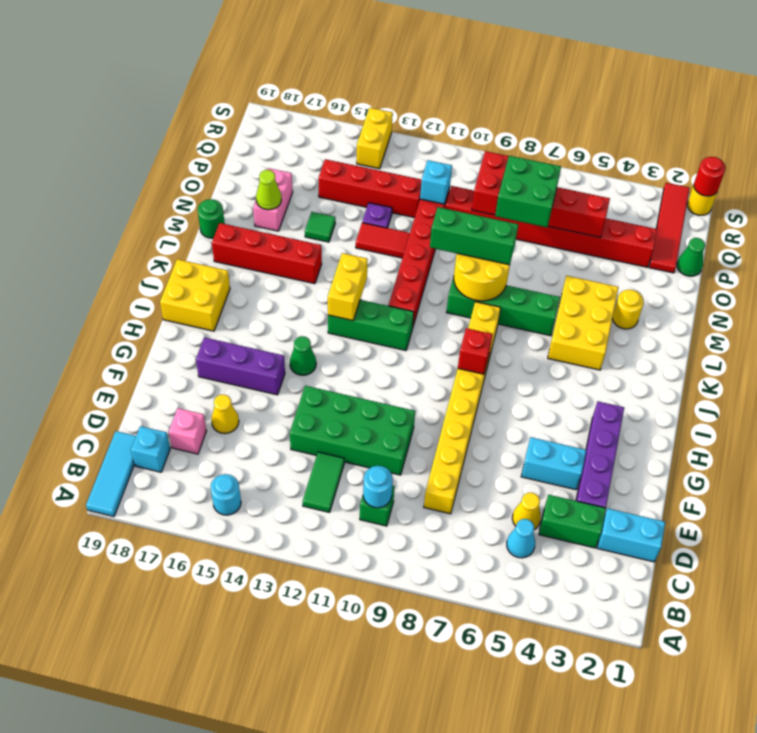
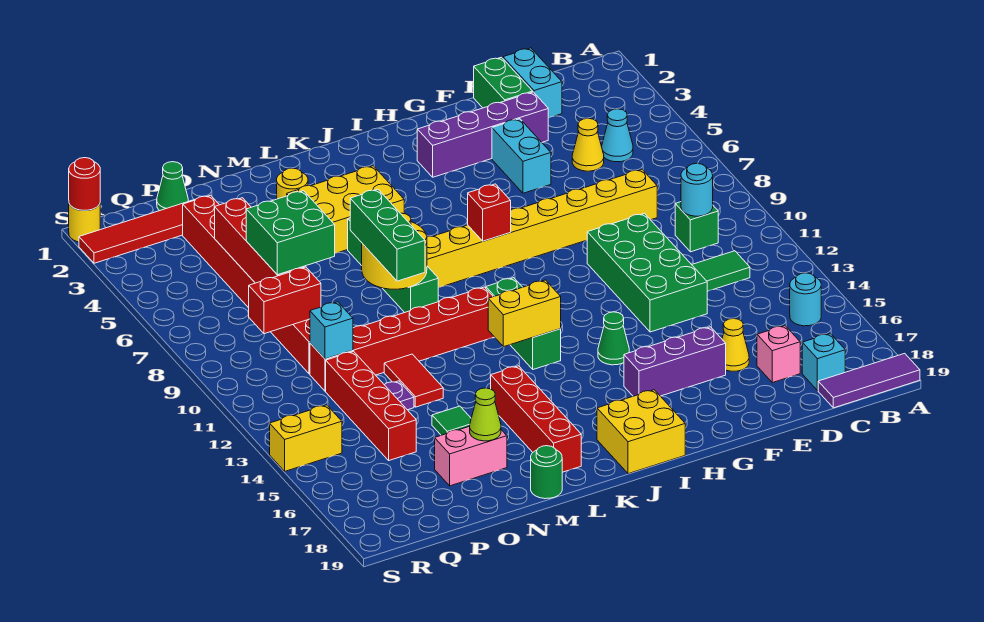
cyan tile A19:C19 level 1 -> purple tile A19:C19 level 1
green brick D3:D4 level 1 -> green brick E1:E2 level 1
purple brick G15:G17 level 1 -> purple brick F16:H16 level 1

